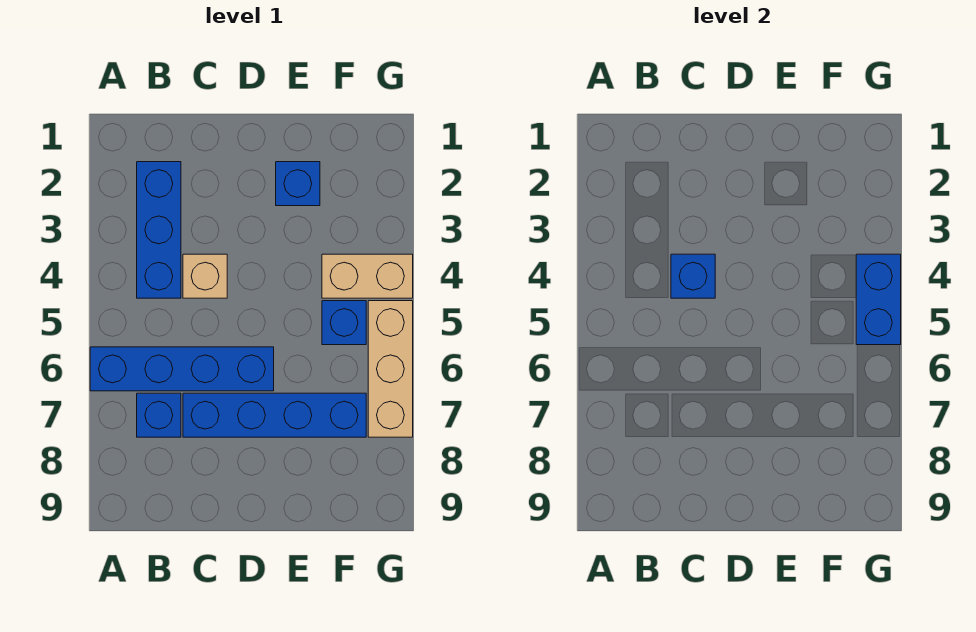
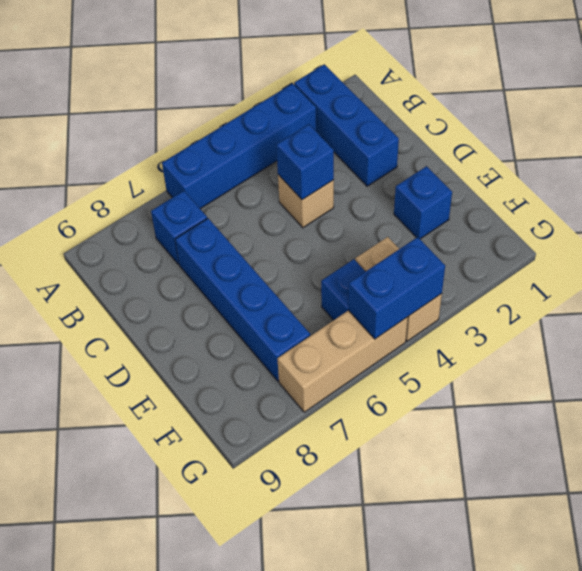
blue brick A6:D6 level 1 -> blue brick A3:A6 level 1
blue brick B2:B4 level 1 -> blue brick A2:C2 level 1

